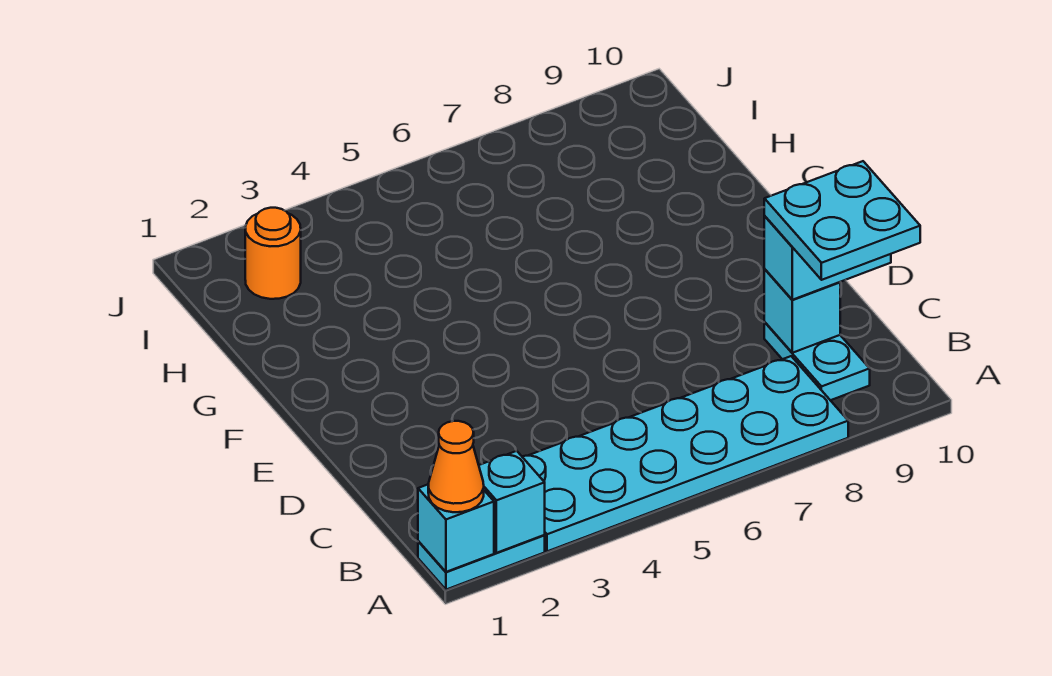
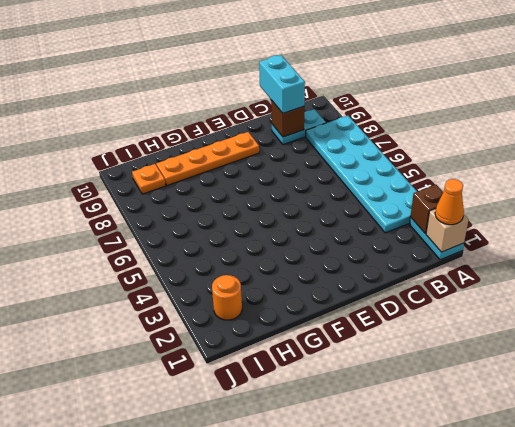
cyan brick A1 level 2 -> tan brick A1 level 2
cyan brick A2 level 2 -> brown brick A2 level 2
cyan plate B9:C10 level 4 -> none
cyan brick C9 level 2 -> brown brick C9 level 2
none -> orange plate E9:H9 level 1
none -> orange plate I9 level 1

